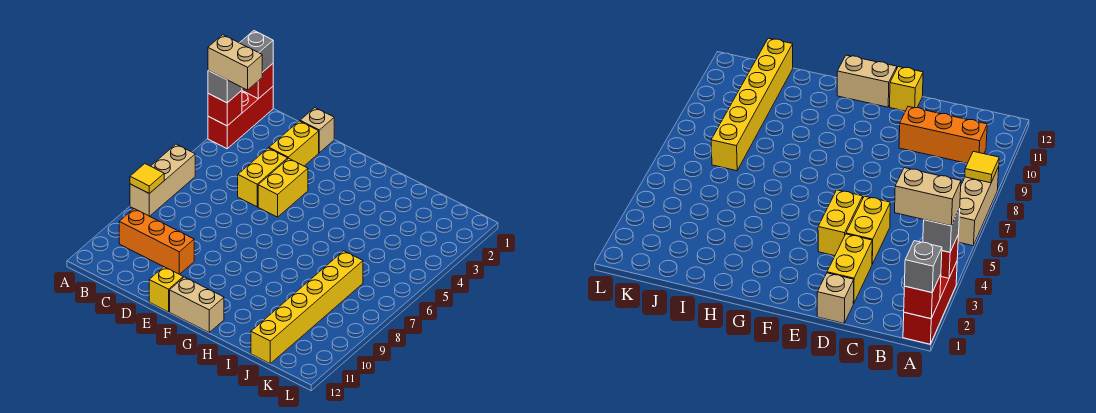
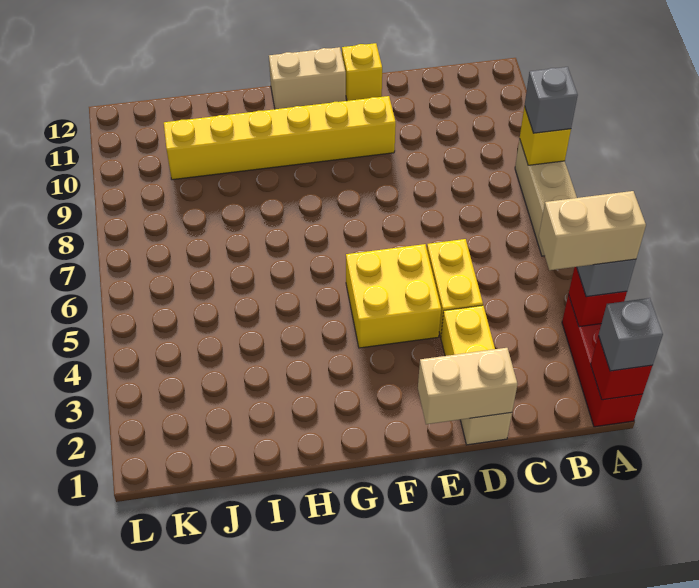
yellow tile A8 level 2 -> yellow brick A8 level 2
none -> grey brick A8 level 3
orange brick B10:D10 level 1 -> none
none -> tan brick D1:E1 level 2
yellow brick E4:E5 level 1 -> yellow brick E4:F5 level 1
yellow brick J7:J12 level 1 -> yellow brick E10:J10 level 1

